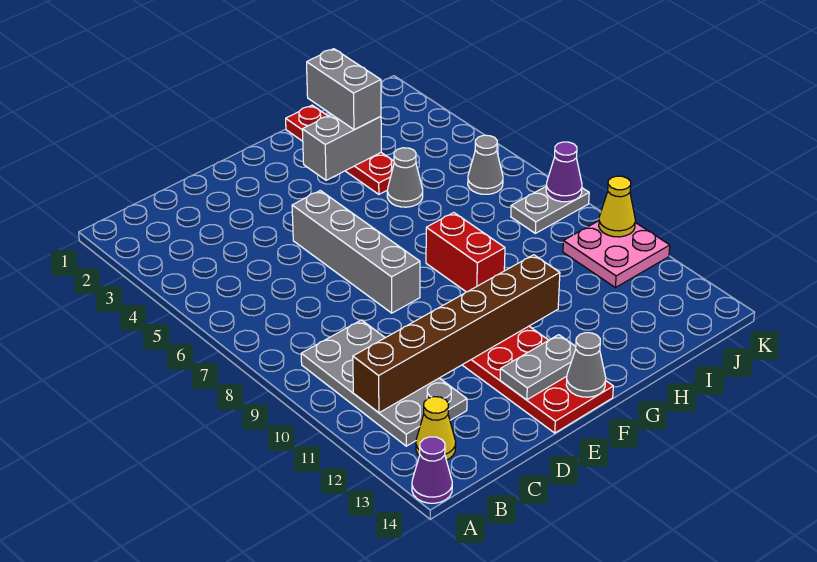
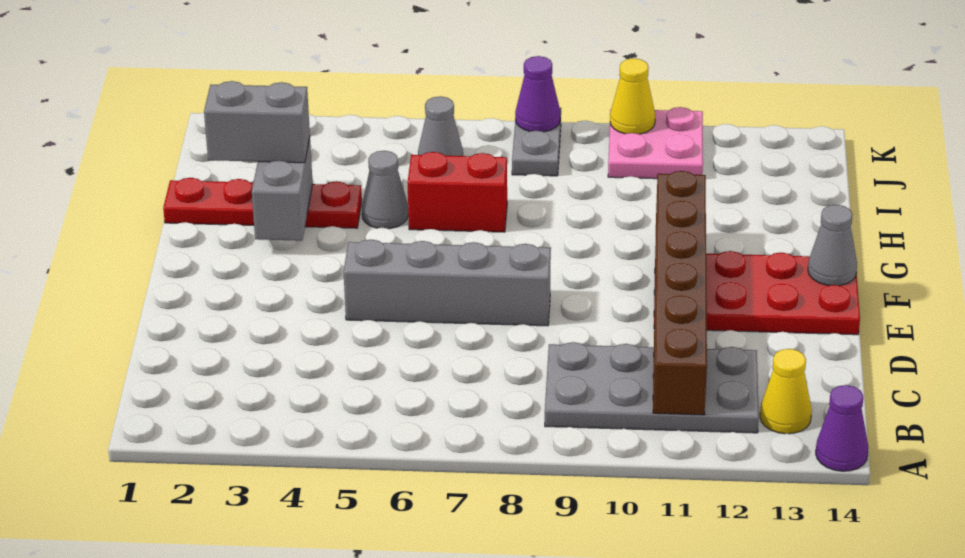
grey plate E13:F13 level 2 -> none
red brick G8:G9 level 1 -> red brick H6:H7 level 1

